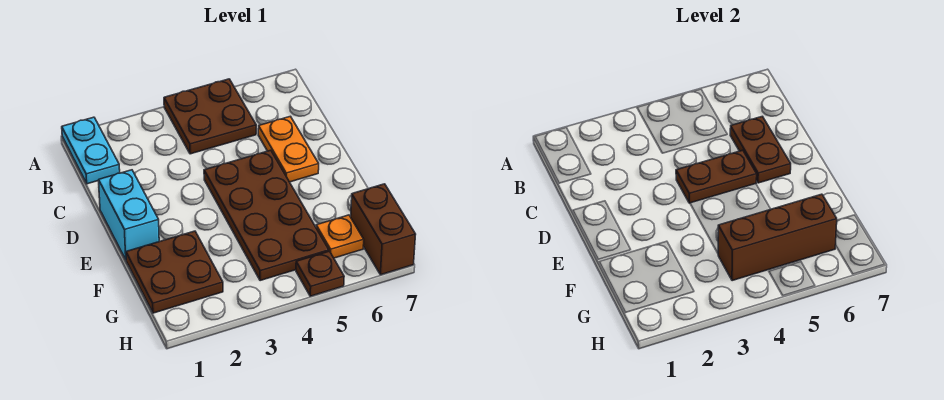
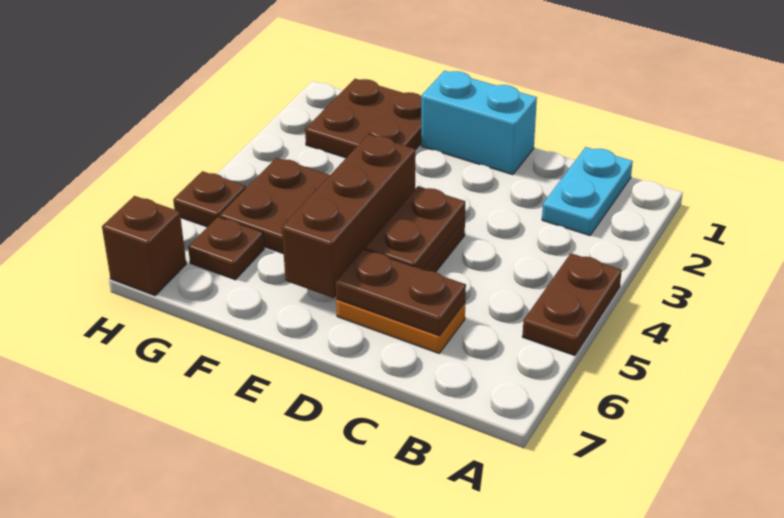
cyan plate A1:B1 level 1 -> cyan plate B1:B2 level 1
brown plate A4:B5 level 1 -> brown plate A4:A5 level 1
brown brick G4:G6 level 2 -> brown brick E4:E6 level 2
orange plate G6 level 1 -> brown plate G6 level 1
brown brick G7:H7 level 1 -> brown brick H7 level 1

